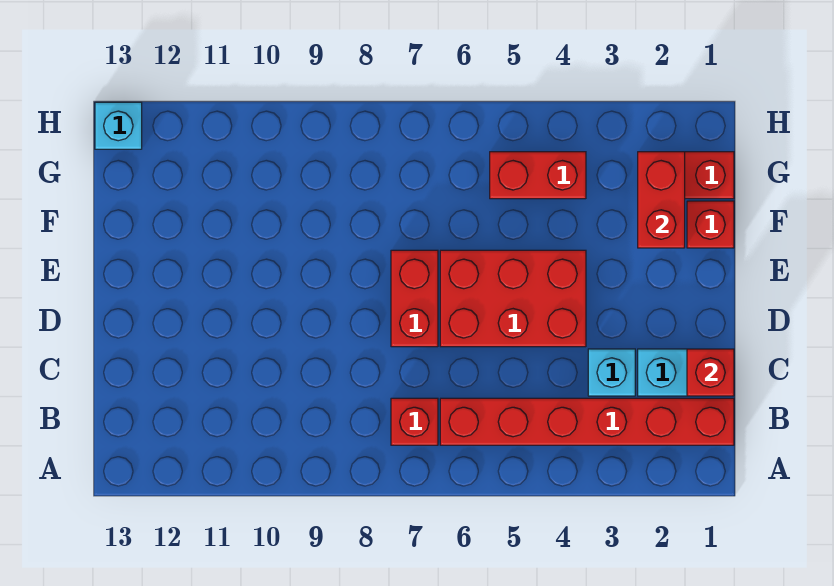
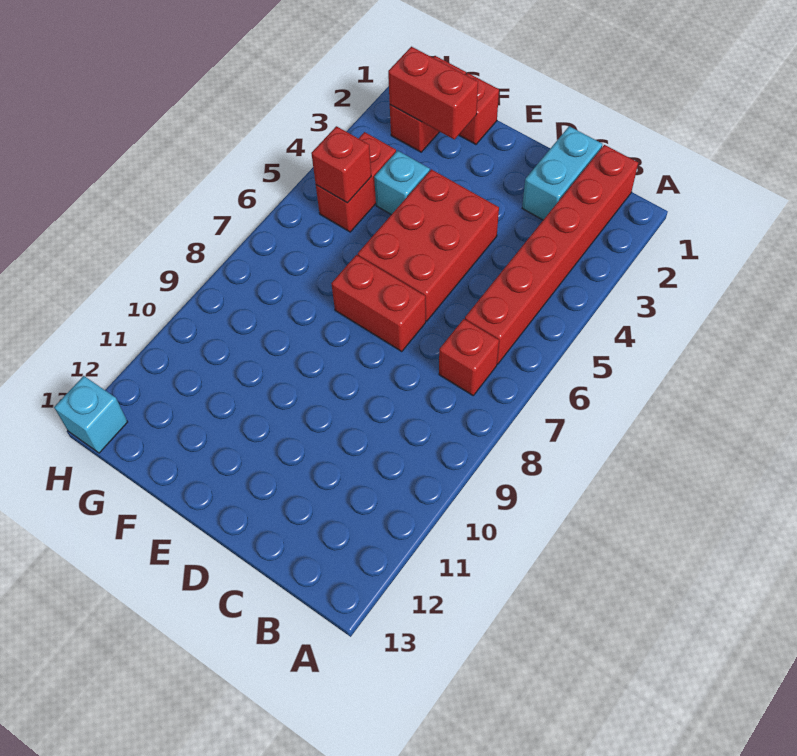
red brick C1 level 2 -> red brick G5 level 2
cyan brick C3 level 1 -> cyan brick F4 level 1

